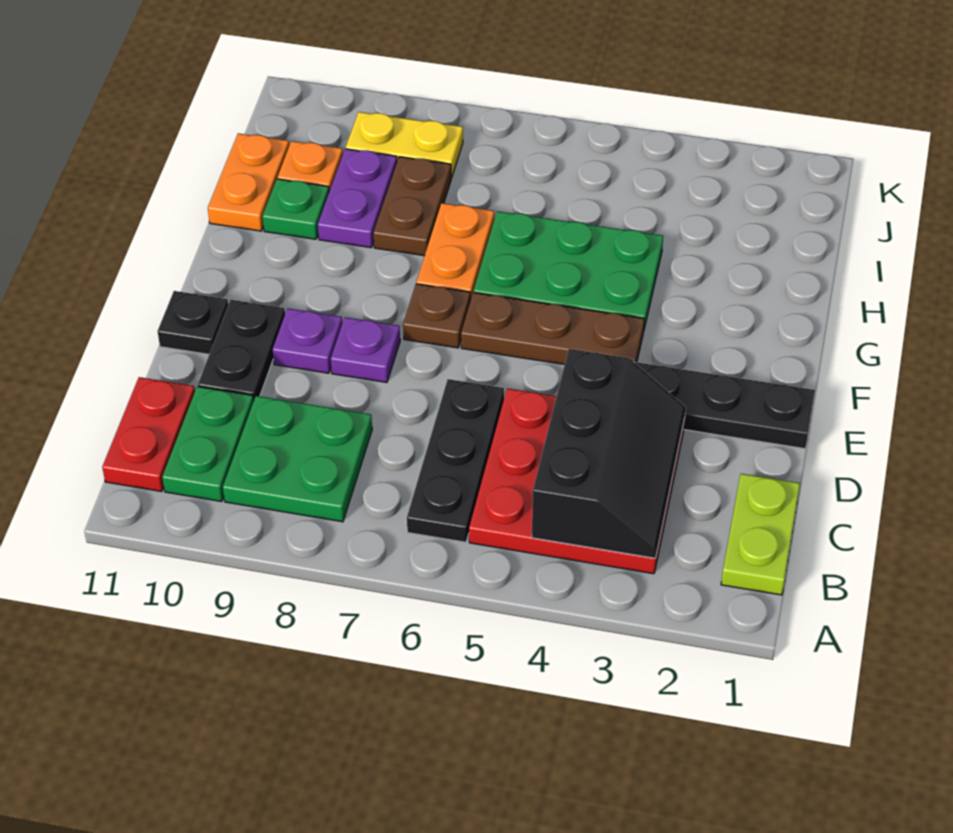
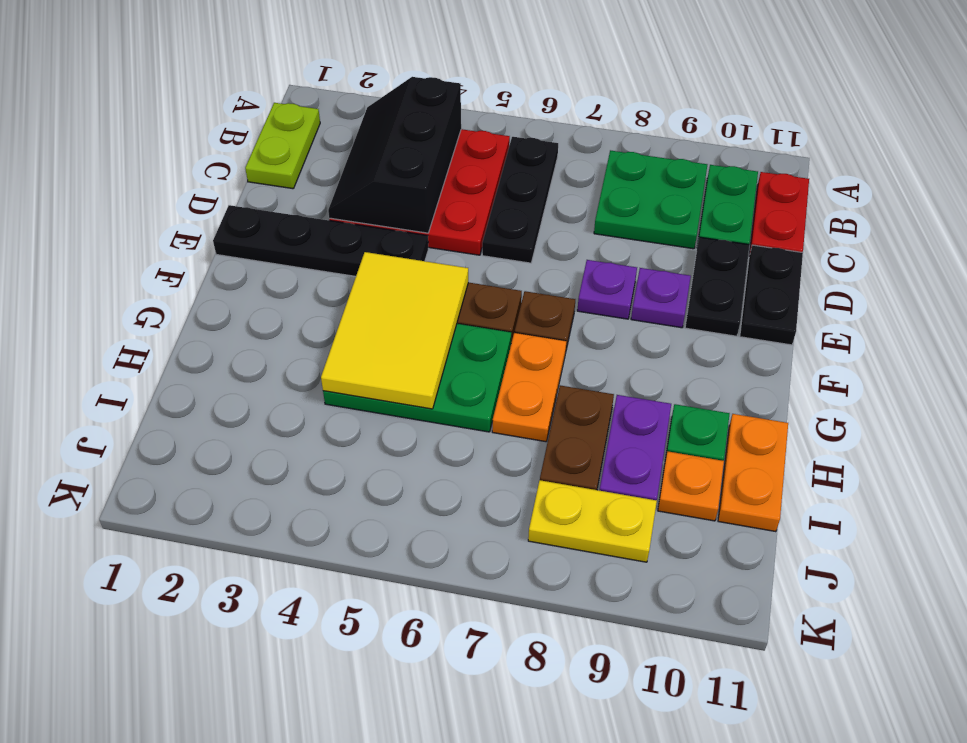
black plate E11 level 1 -> black plate D11:E11 level 1
none -> yellow tile F4:H5 level 2

